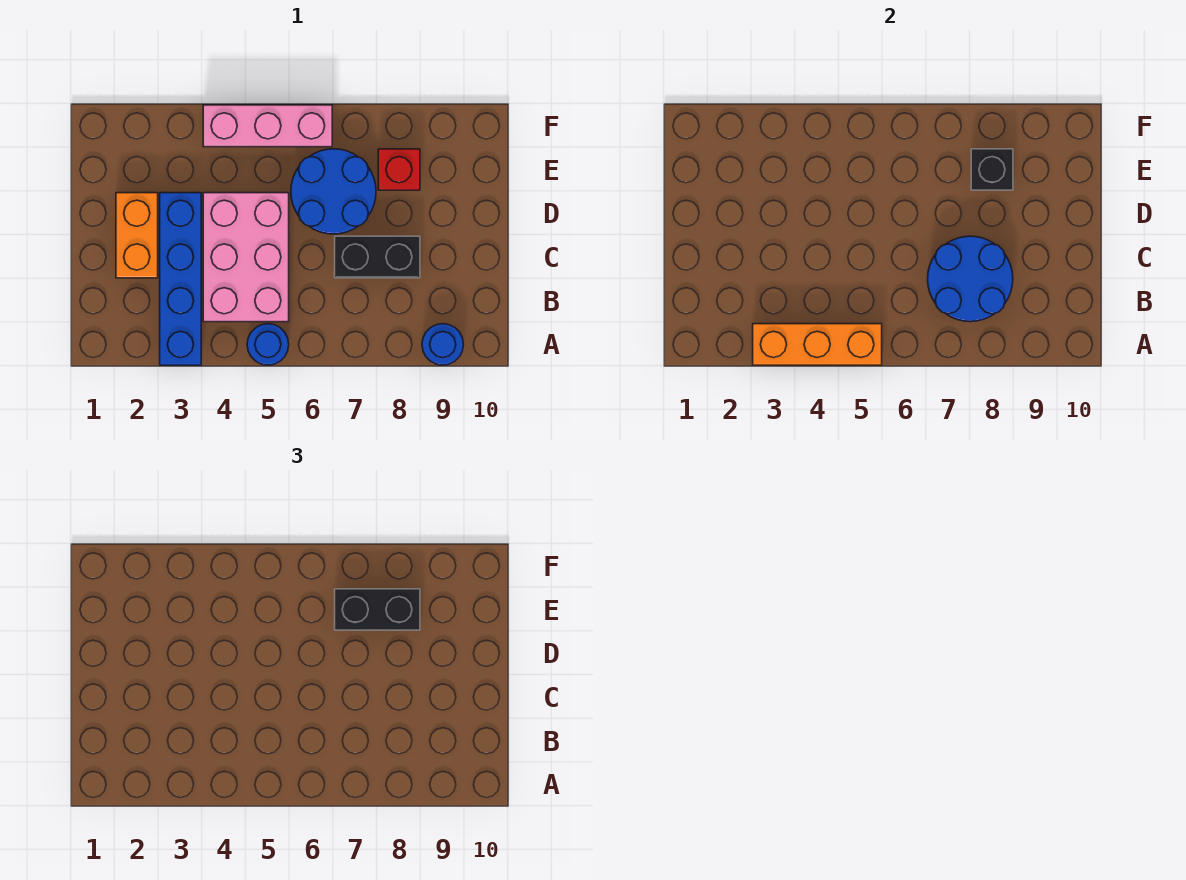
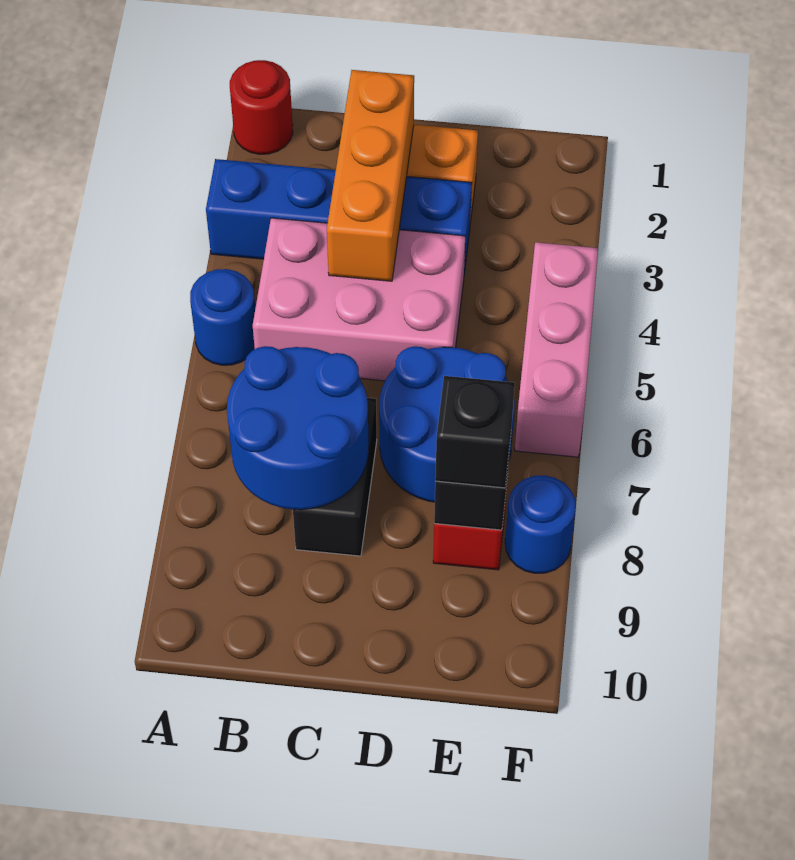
none -> red round brick A1 level 1
orange brick A3:A5 level 2 -> orange brick C2:C4 level 2
blue round brick A9 level 1 -> blue round brick F8 level 1
black brick E7:E8 level 3 -> black brick E8 level 3

